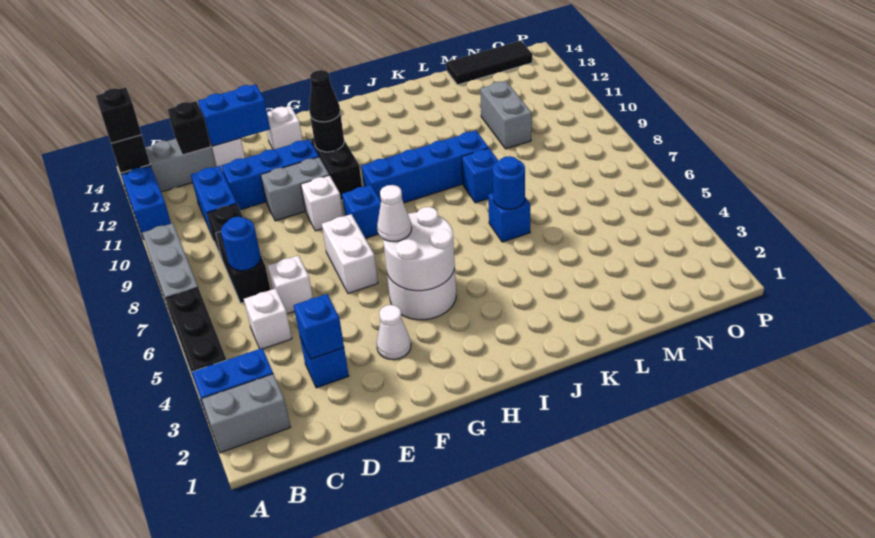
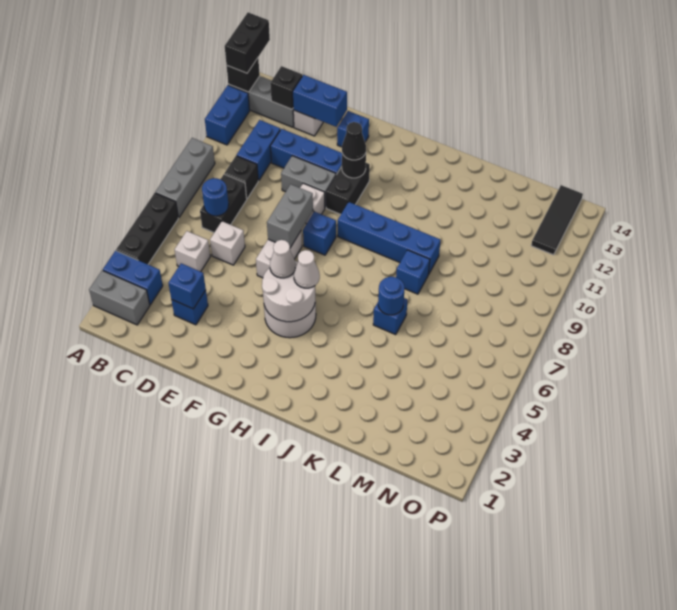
black brick A13 level 3 -> black brick A13:A14 level 3
white cone F3 level 1 -> white cone H5 level 3
white brick F13 level 1 -> blue brick F13 level 1
grey brick M10:M11 level 1 -> grey brick F7:F8 level 2
black tile M14:O14 level 1 -> black tile O12:O14 level 1

